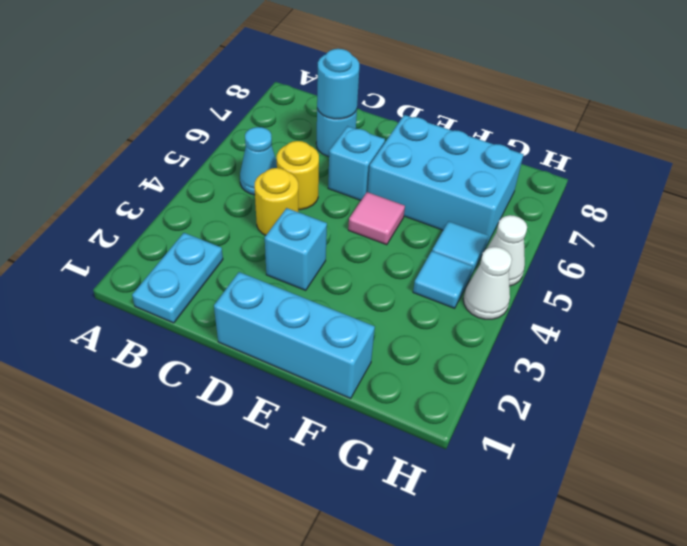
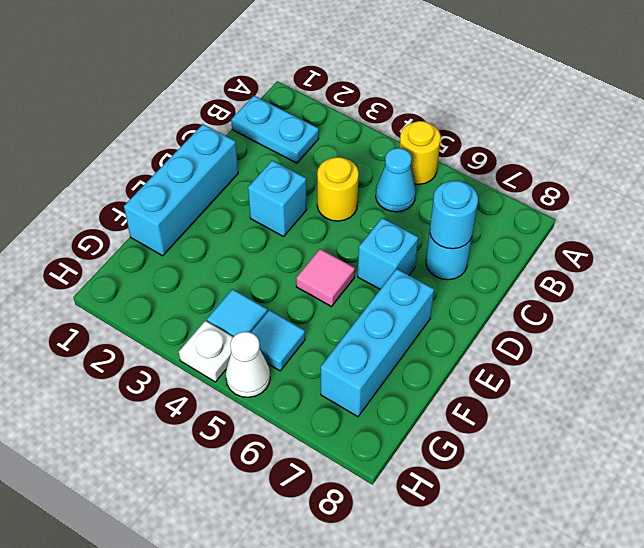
yellow round brick C5 level 1 -> yellow round brick A5 level 1
cyan brick E6:G7 level 1 -> cyan brick E7:G7 level 1
white cone H4 level 1 -> white plate H4 level 1

